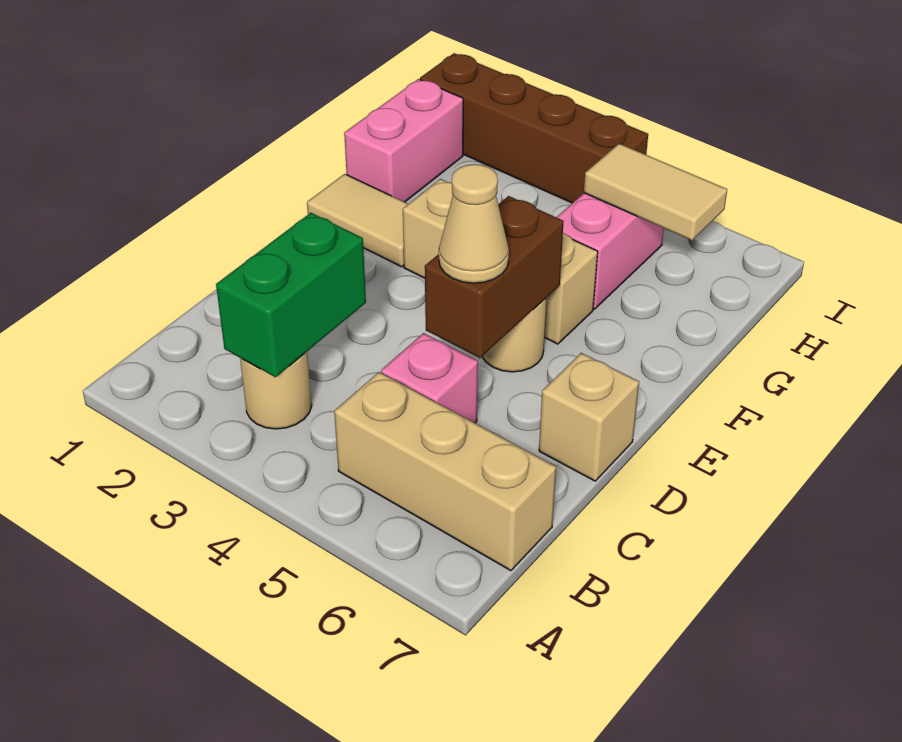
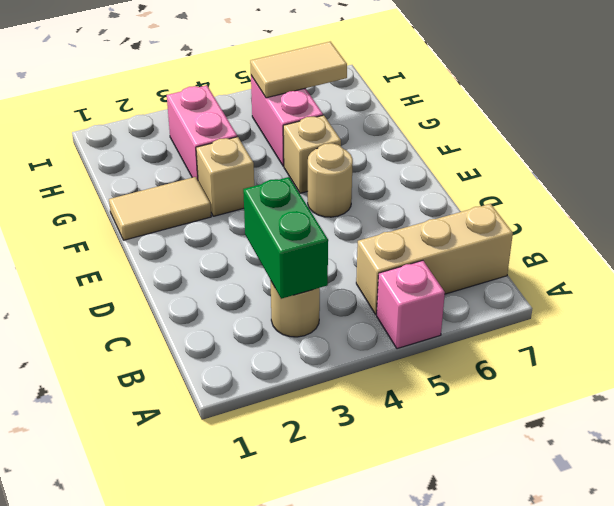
pink brick C5 level 1 -> pink brick A5 level 1
brown brick D5:E5 level 2 -> none
tan cone D5 level 3 -> none
tan brick D7 level 1 -> none
pink brick G1:H1 level 1 -> pink brick G3:H3 level 1
brown brick I1:I4 level 1 -> none

